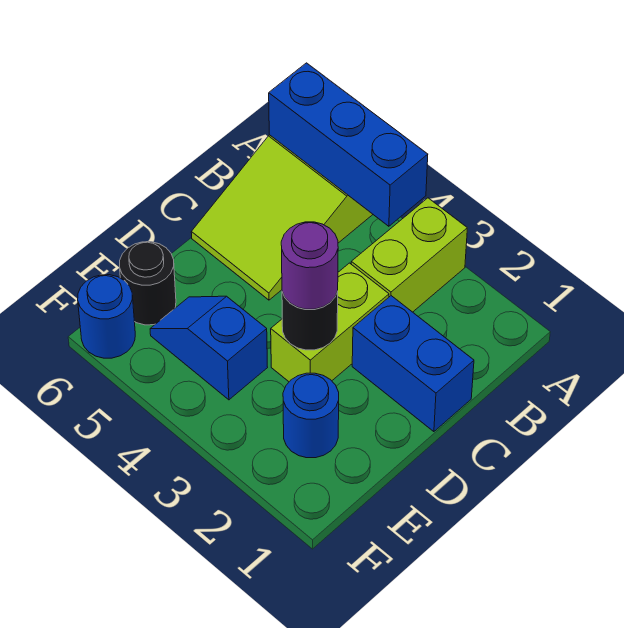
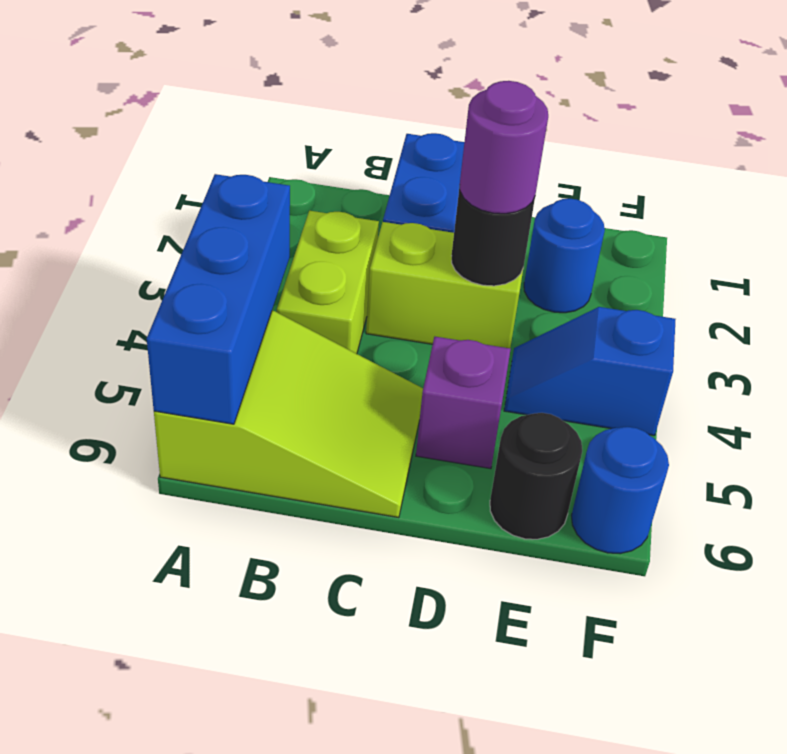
lime brick A3:B3 level 1 -> lime brick B3:B4 level 1
none -> purple brick D5 level 1
blue slope E4:E5 level 1 top 4 -> blue slope E4:F4 level 1 top F

